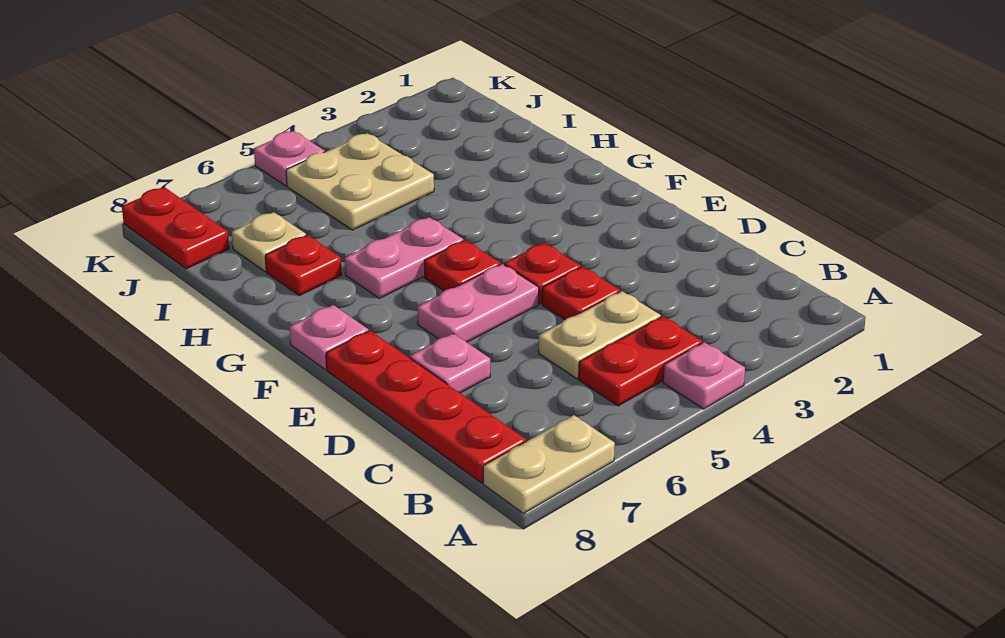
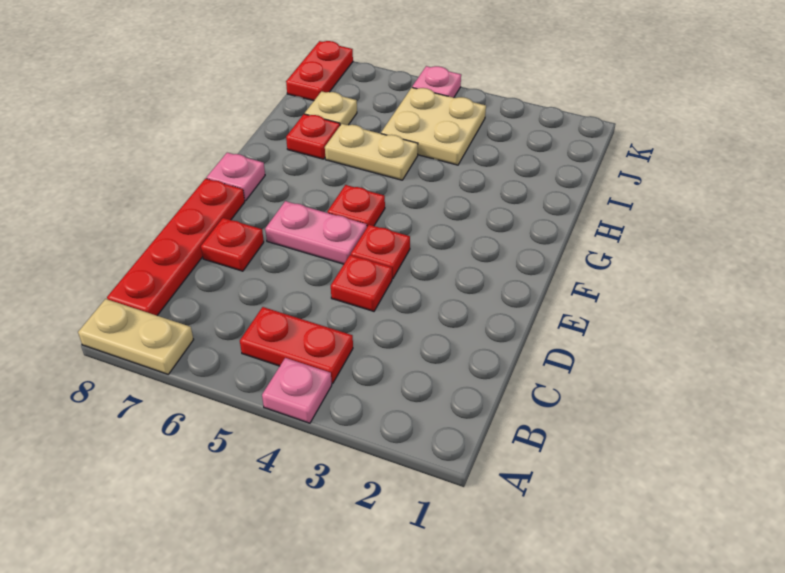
tan plate C4:C5 level 1 -> tan plate H5:H6 level 1
pink plate D7 level 1 -> red plate D7 level 1
pink plate G5:G6 level 1 -> none

